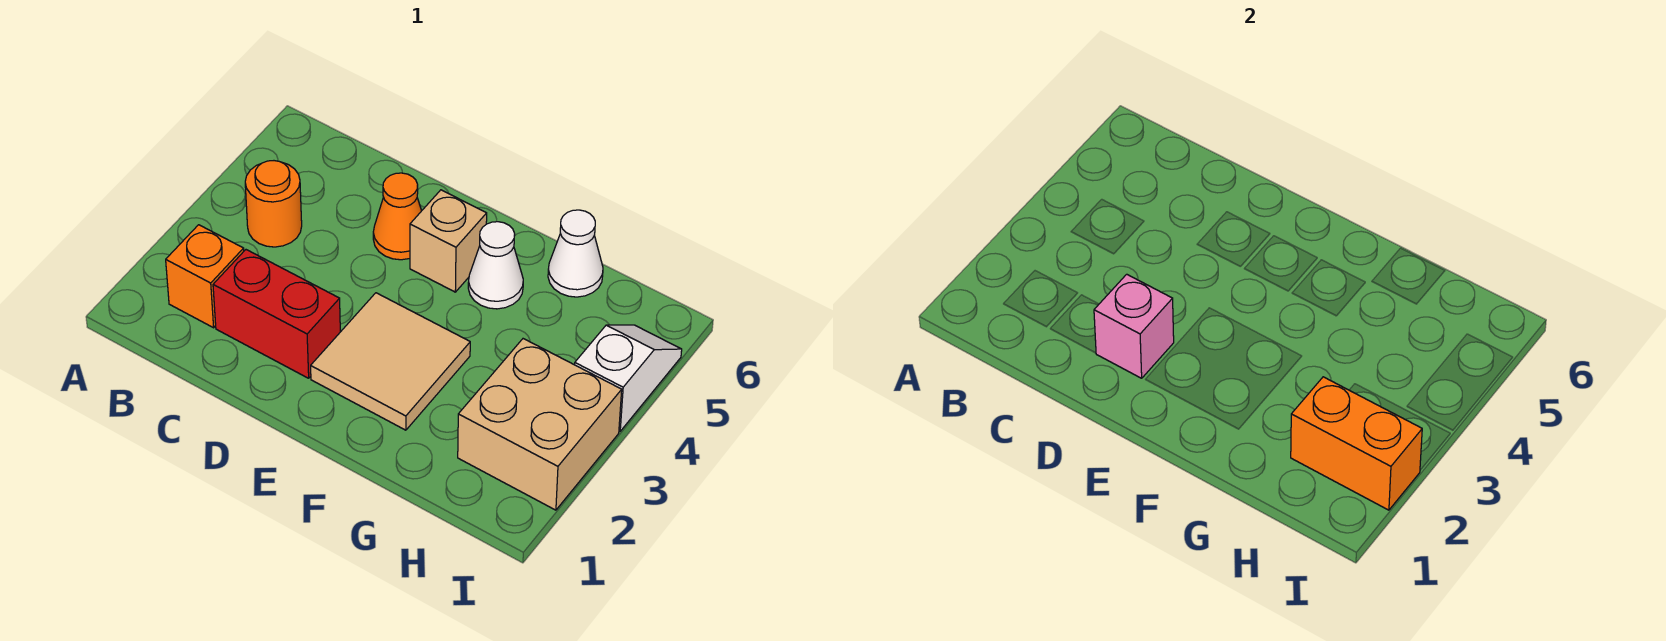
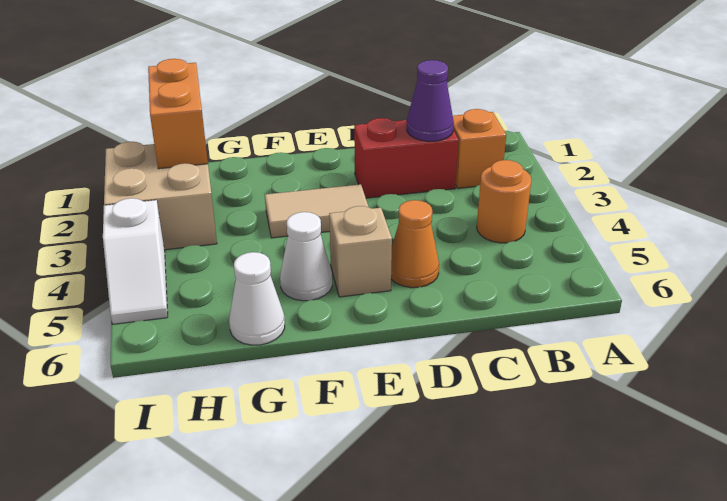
none -> purple cone C2 level 2
pink brick D2 level 2 -> none
tan tile E2:F3 level 1 -> tan tile E3:F3 level 1
orange brick H2:I2 level 2 -> orange brick H1:H2 level 2

